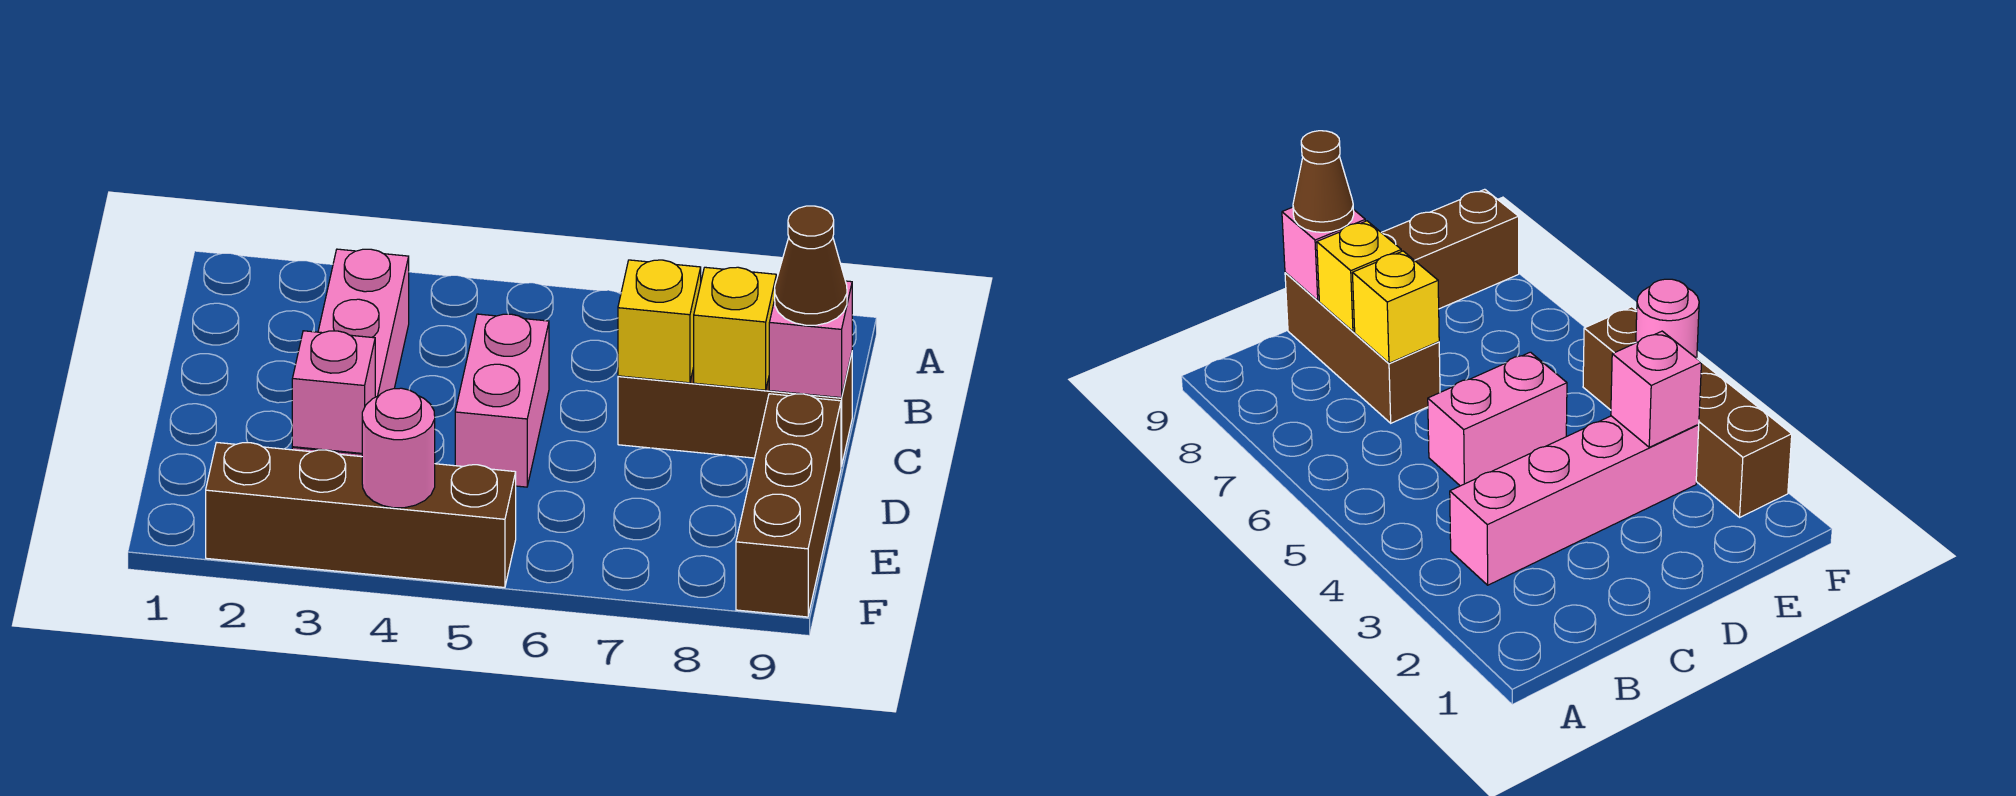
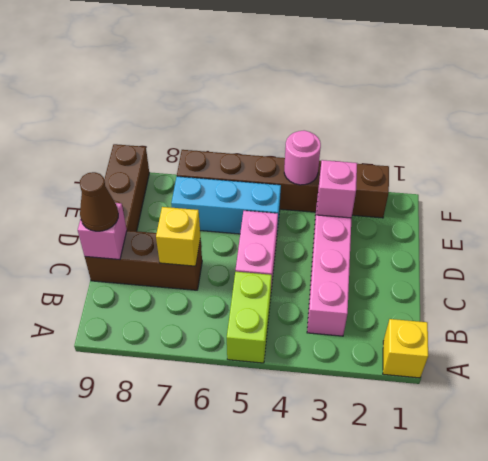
none -> lime brick A5:B5 level 1
yellow brick C8 level 2 -> yellow brick A1 level 1
none -> cyan brick E5:E7 level 1
brown brick F2:F5 level 1 -> brown brick F2:F7 level 1

